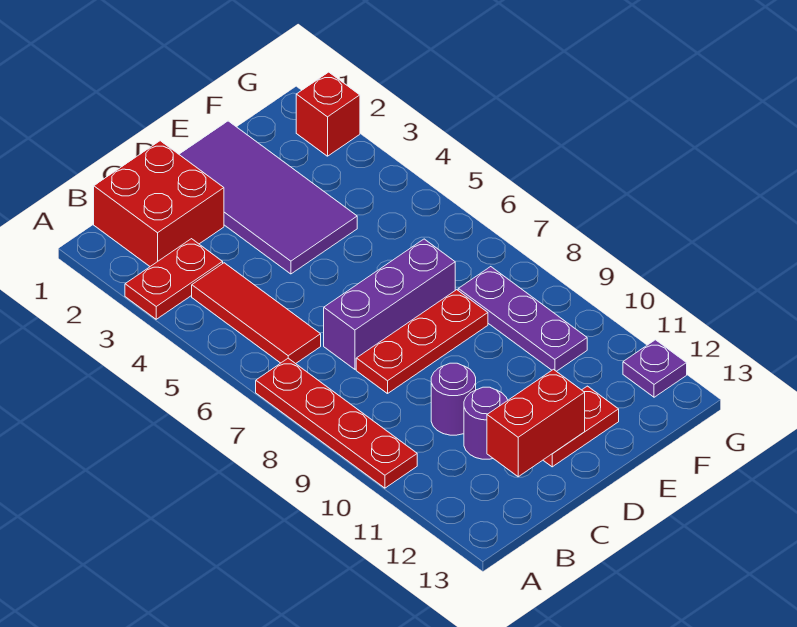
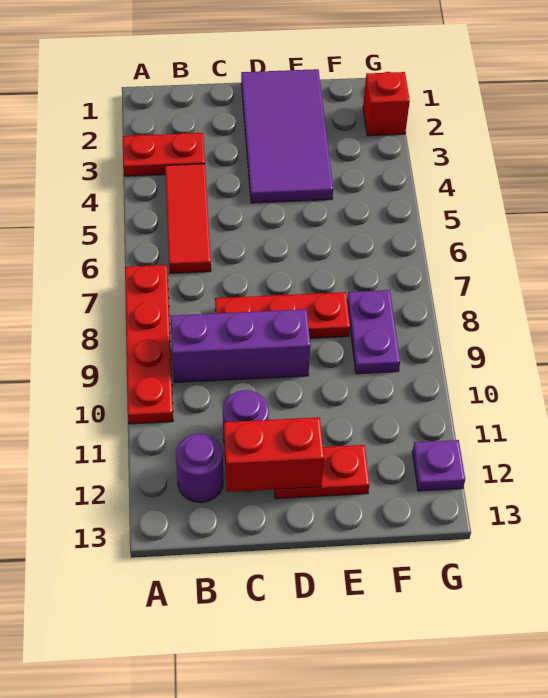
red brick B1:C2 level 1 -> none
purple brick C7:E7 level 1 -> purple brick B9:D9 level 1
purple round brick C10 level 1 -> purple round brick B12 level 1
purple plate F8:F10 level 1 -> purple plate F8:F9 level 1

